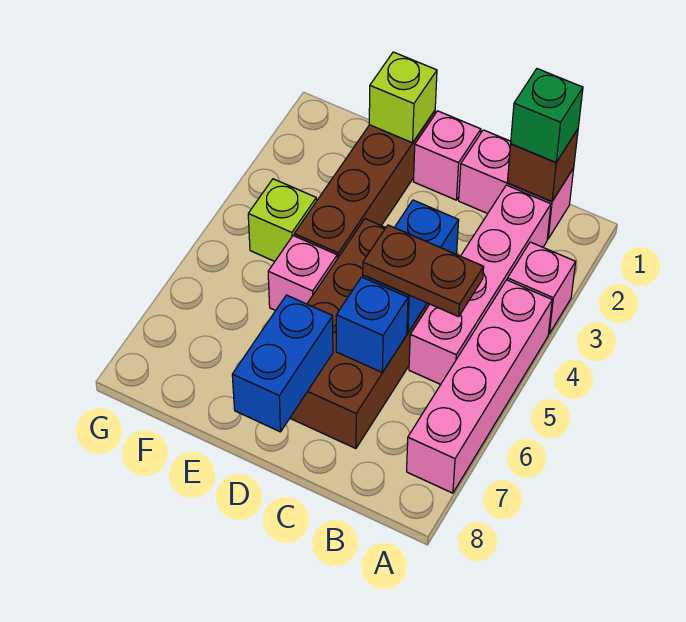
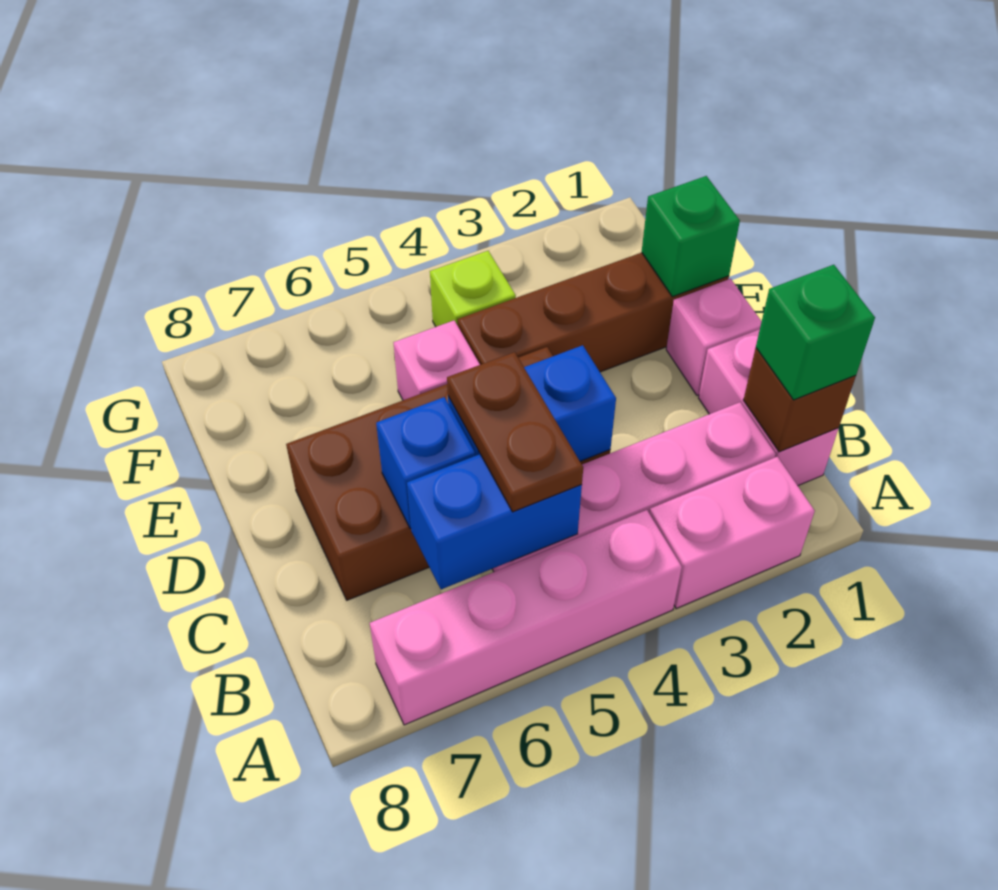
pink brick A3 level 1 -> pink brick A2:A3 level 1
blue brick D7:D8 level 2 -> blue brick B5:B6 level 2
lime brick E1 level 2 -> green brick E1 level 2

